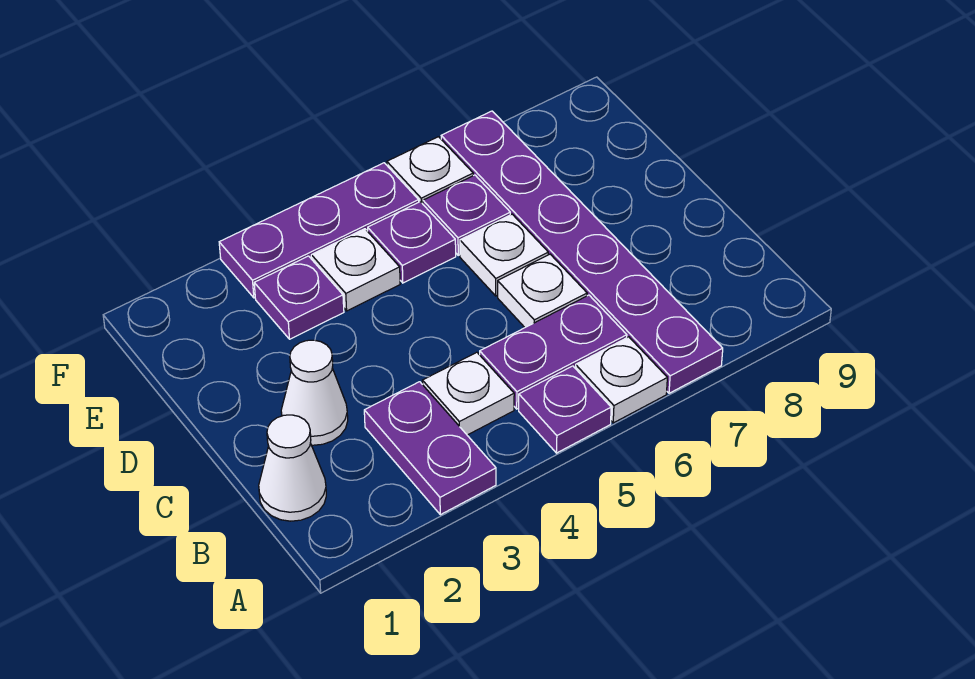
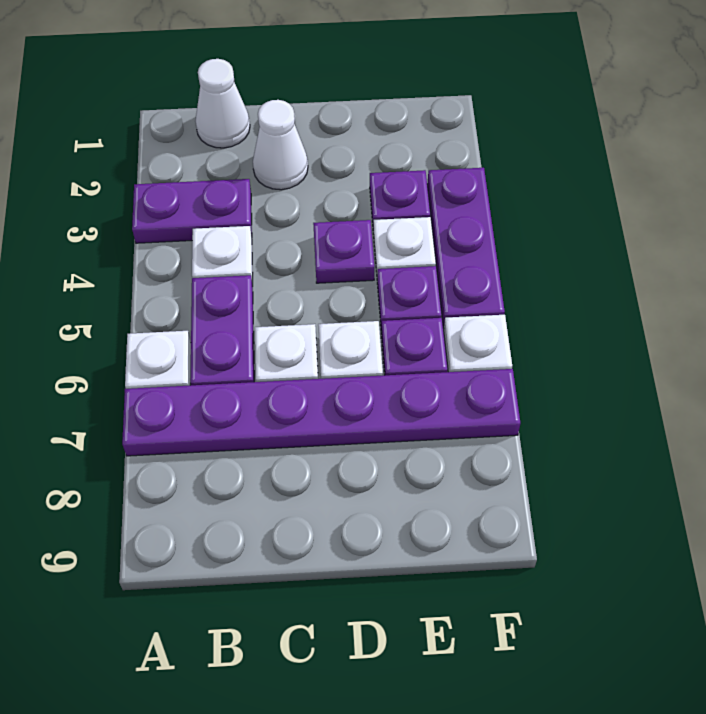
purple plate A5 level 1 -> purple plate D4 level 1

